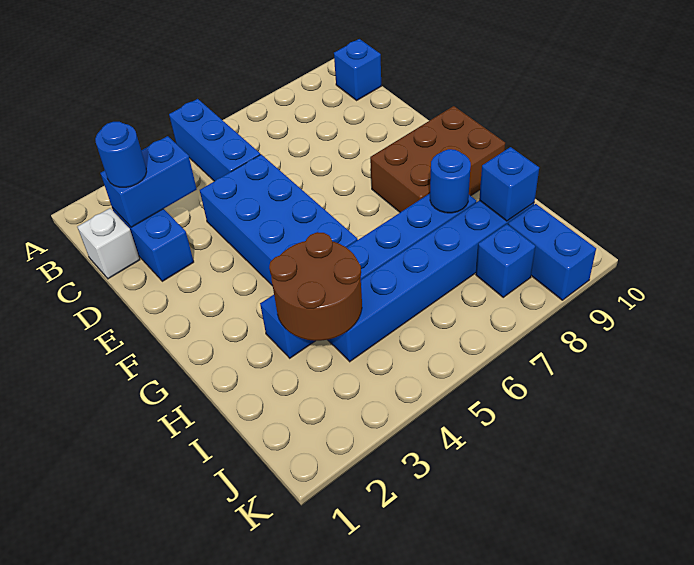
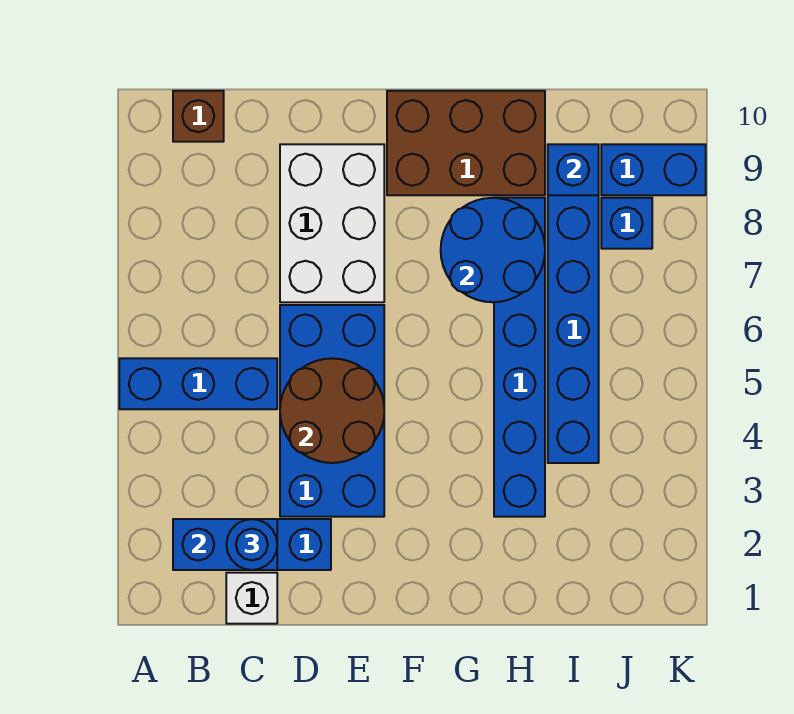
blue brick B10 level 1 -> brown brick B10 level 1
blue brick C2:C3 level 2 -> blue brick B2:C2 level 2
blue brick D4:G5 level 1 -> blue brick D3:E6 level 1
none -> white brick D7:E9 level 1
brown brick F8:G10 level 1 -> brown brick F9:H10 level 1
brown round brick H3:I4 level 2 -> brown round brick D4:E5 level 2
blue round brick H8 level 2 -> blue round brick G7:H8 level 2

